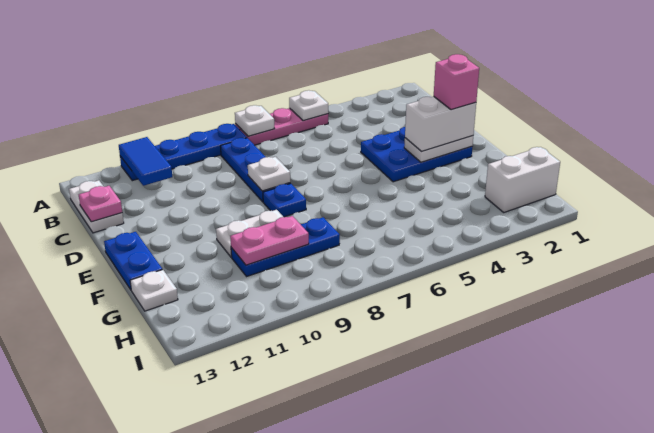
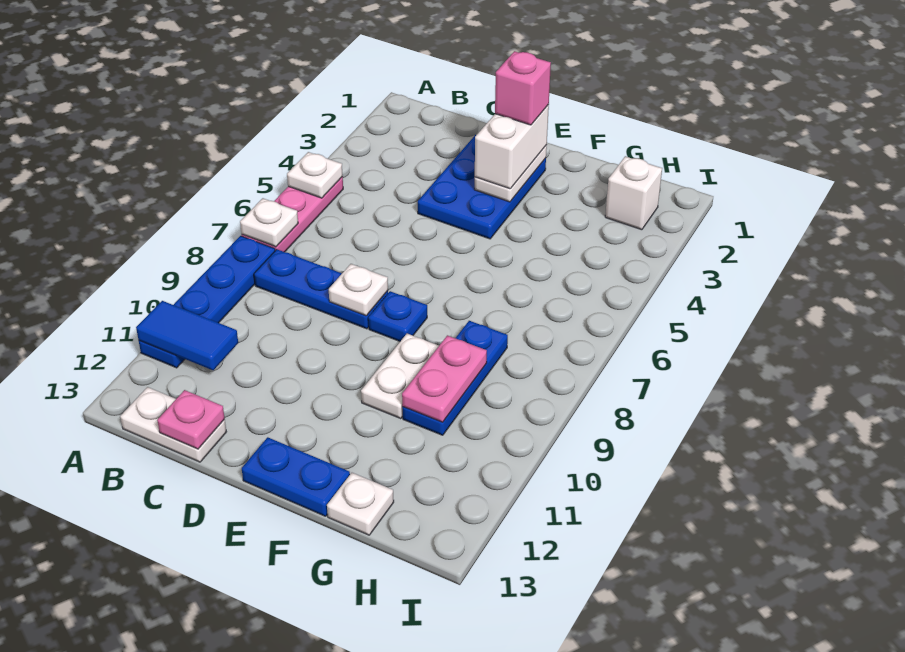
white brick H1:H2 level 1 -> white brick H2 level 1

